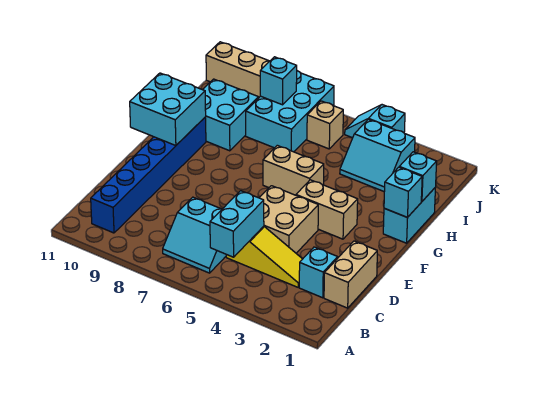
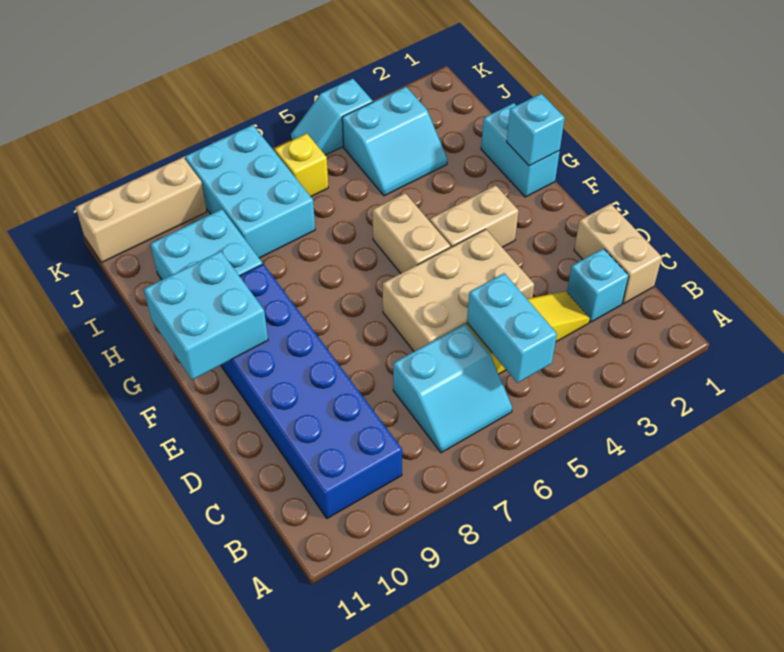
blue brick B10:G10 level 1 -> blue brick B9:G10 level 1
tan brick D4:E5 level 1 -> tan brick D4:E6 level 1
tan brick G5:G6 level 1 -> tan brick F5:G5 level 1
cyan brick H1 level 2 -> none
tan brick J6 level 1 -> yellow brick J6 level 1
cyan brick J8 level 2 -> none

